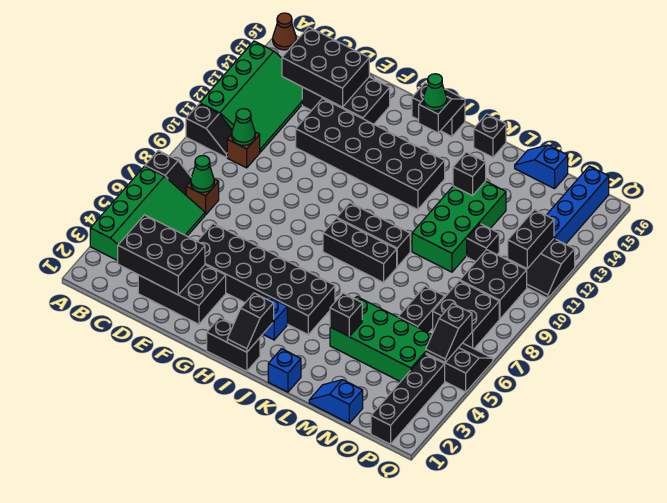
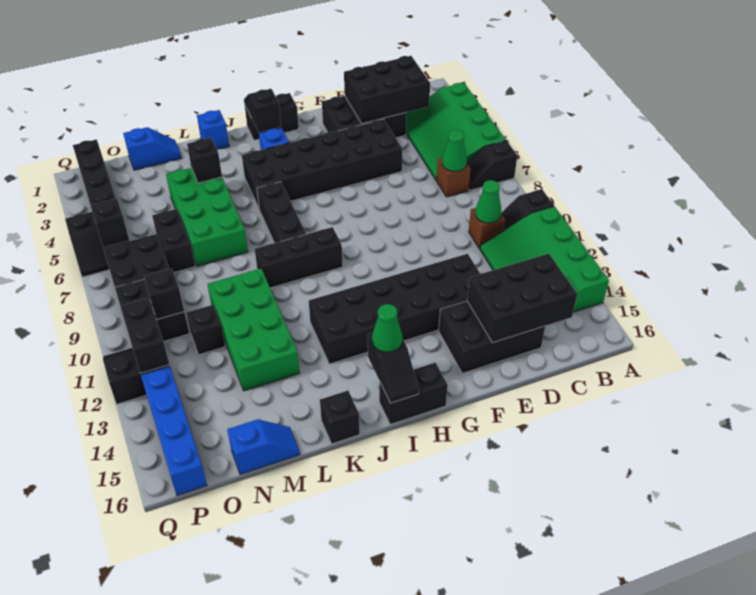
brown cone A16 level 1 -> none
black brick I8:K8 level 1 -> black brick J6:J8 level 1
green brick L4:O5 level 1 -> green brick L4:M7 level 1
black brick L13 level 2 -> black brick O10 level 2

